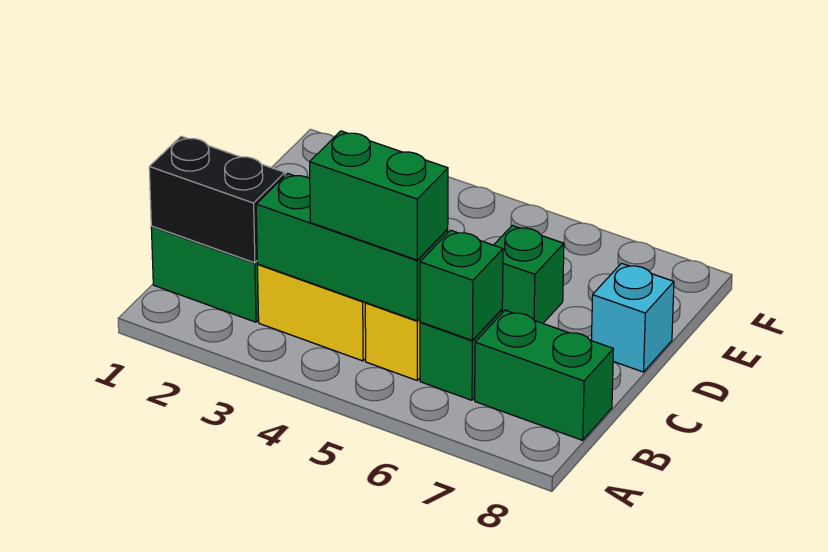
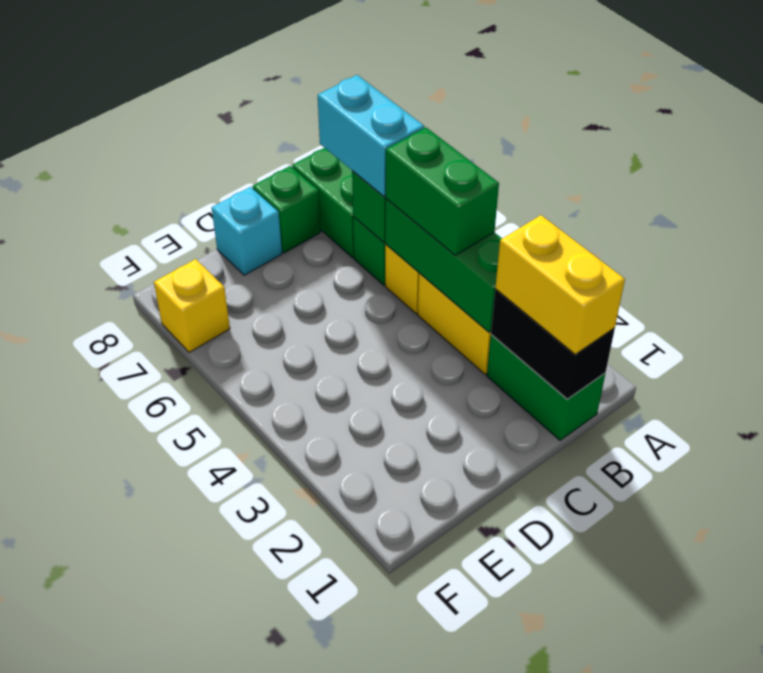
none -> yellow brick B1:B2 level 3
none -> cyan brick B6:B7 level 3
green brick D6 level 1 -> green brick C8 level 1
none -> yellow brick F7 level 1

